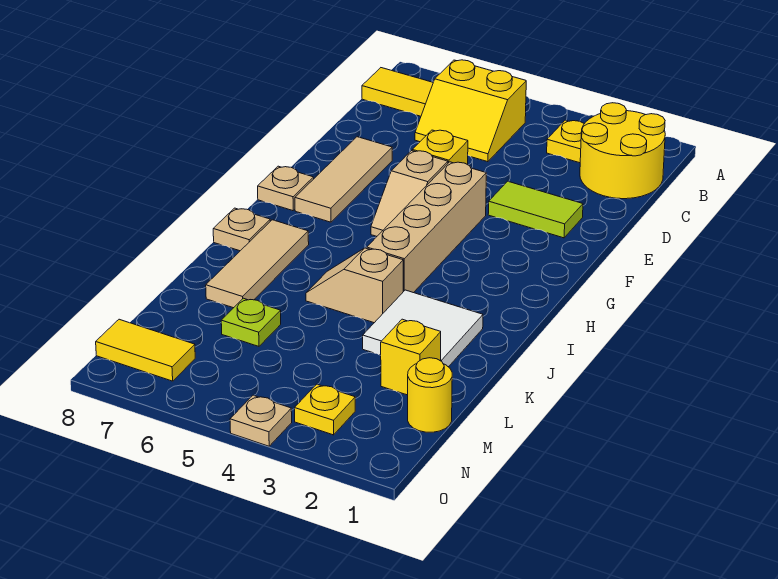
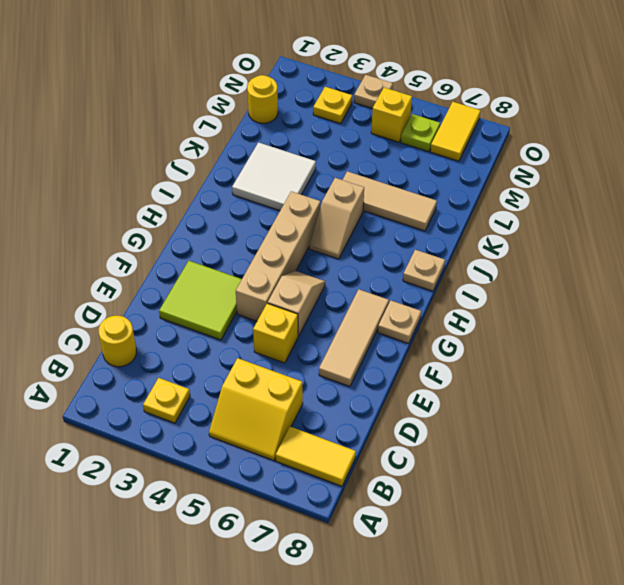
yellow round brick B1:C2 level 1 -> yellow round brick C1 level 1
yellow slope B5:C6 level 1 top B -> yellow slope B5:C6 level 1 top C
lime tile E2:E3 level 1 -> lime tile E2:F3 level 1
tan tile I7:K7 level 1 -> tan tile K5:K7 level 1
tan slope J4:J5 level 1 top 4 -> tan slope I5:J5 level 1 top J
yellow brick L2 level 1 -> yellow brick N5 level 1
lime plate L6 level 1 -> lime plate N6 level 1
yellow tile N7:N8 level 1 -> yellow tile N7:O7 level 1

